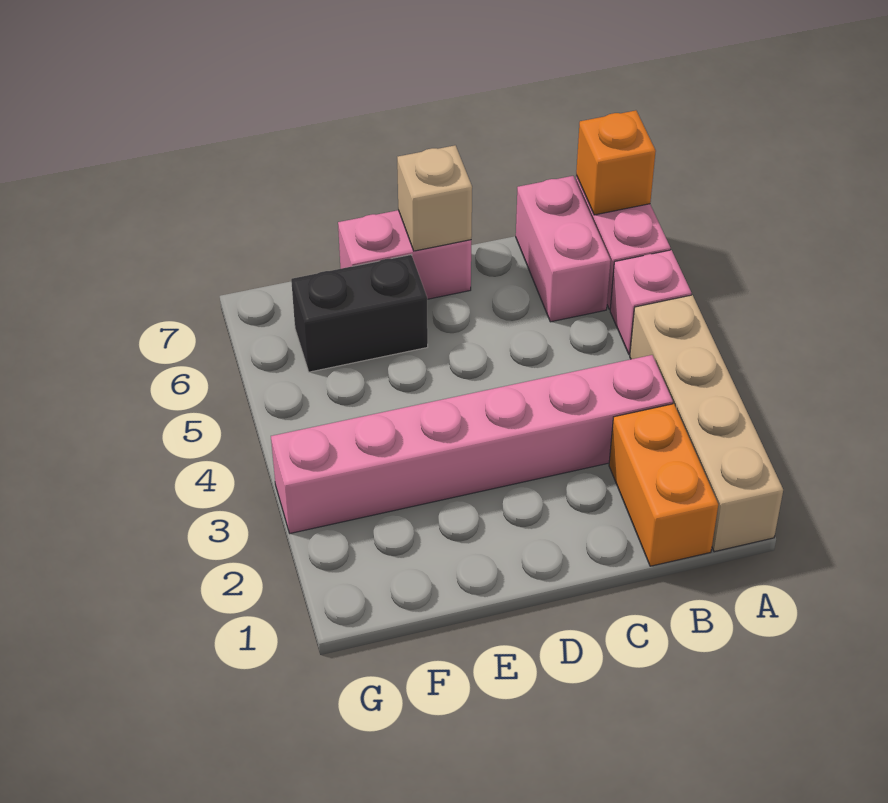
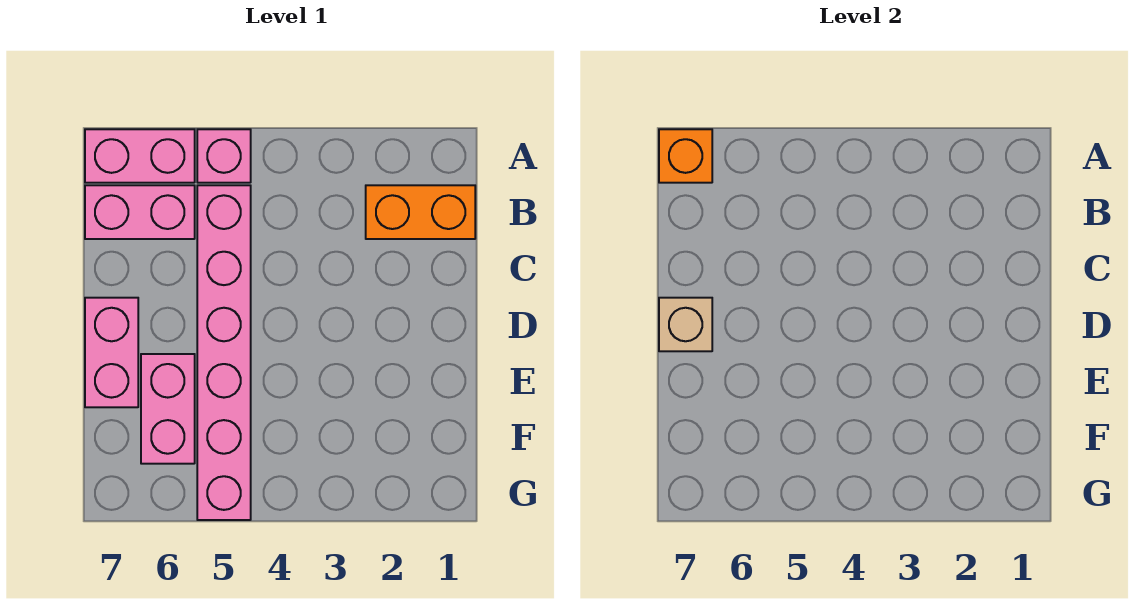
tan brick A1:A4 level 1 -> none
pink brick B3:G3 level 1 -> pink brick B5:G5 level 1
black brick E6:F6 level 1 -> pink brick E6:F6 level 1

